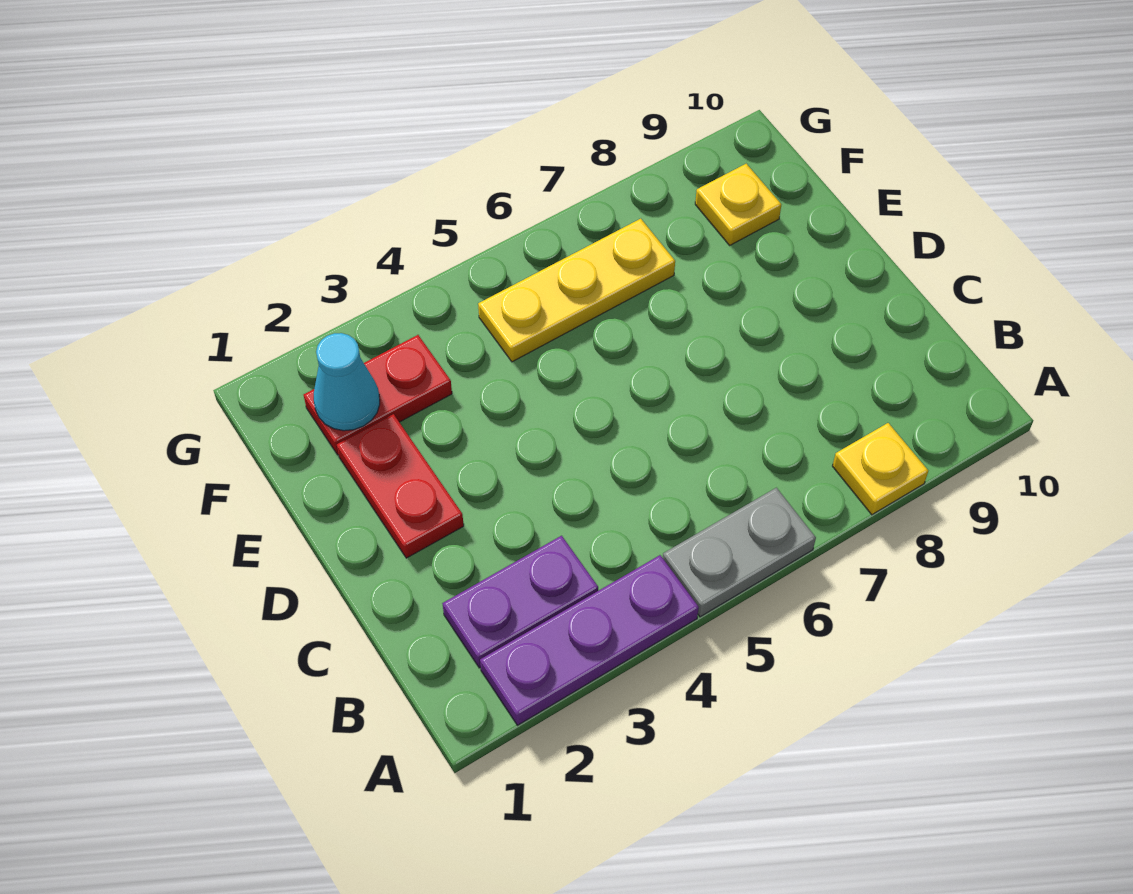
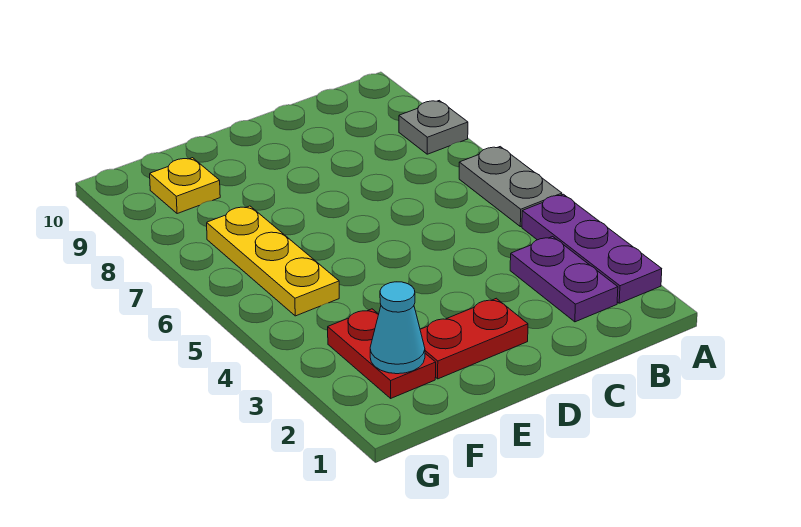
yellow plate A8 level 1 -> grey plate A8 level 1

